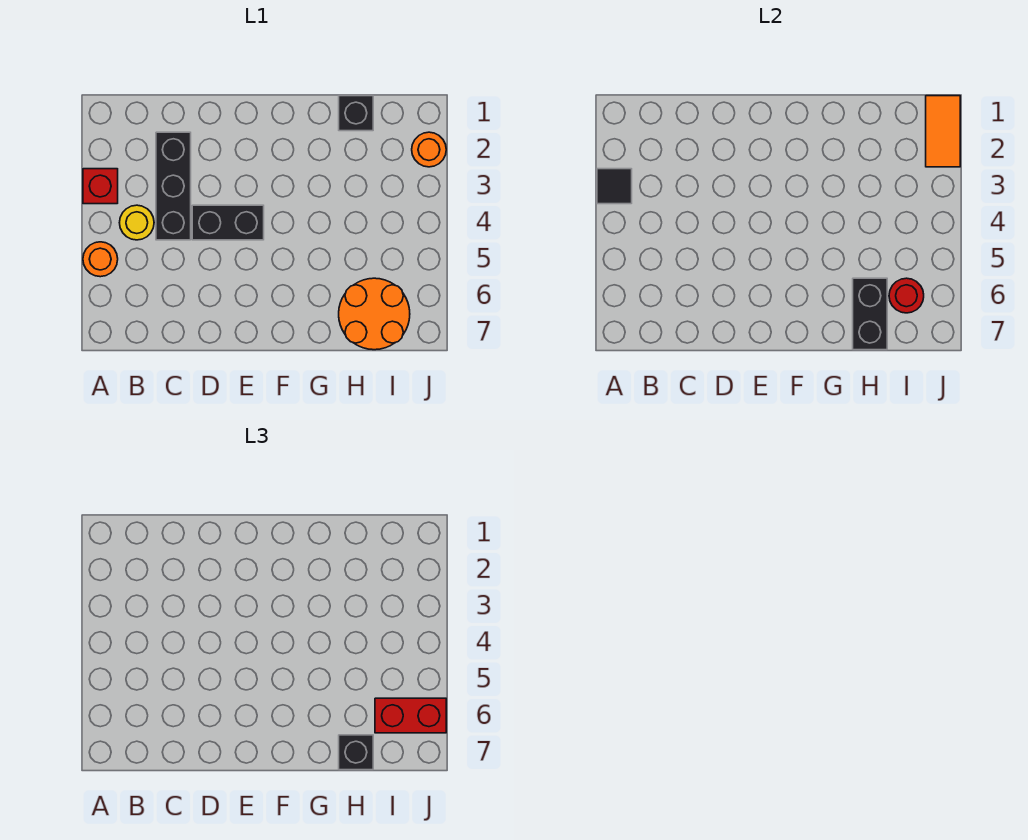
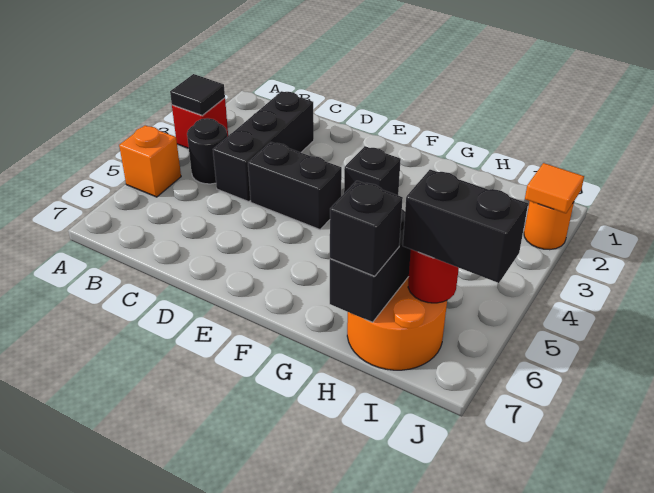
orange round brick A5 level 1 -> orange brick A5 level 1
yellow round brick B4 level 1 -> black round brick B4 level 1
black brick H1 level 1 -> black brick F3 level 1
red brick I6:J6 level 3 -> black brick I6:J6 level 3
orange tile J1:J2 level 2 -> orange tile J2 level 2

